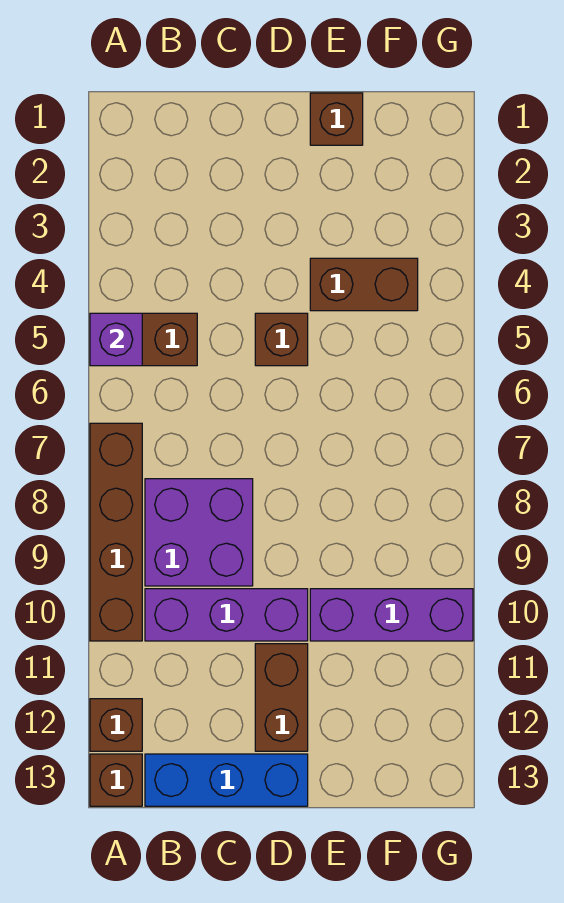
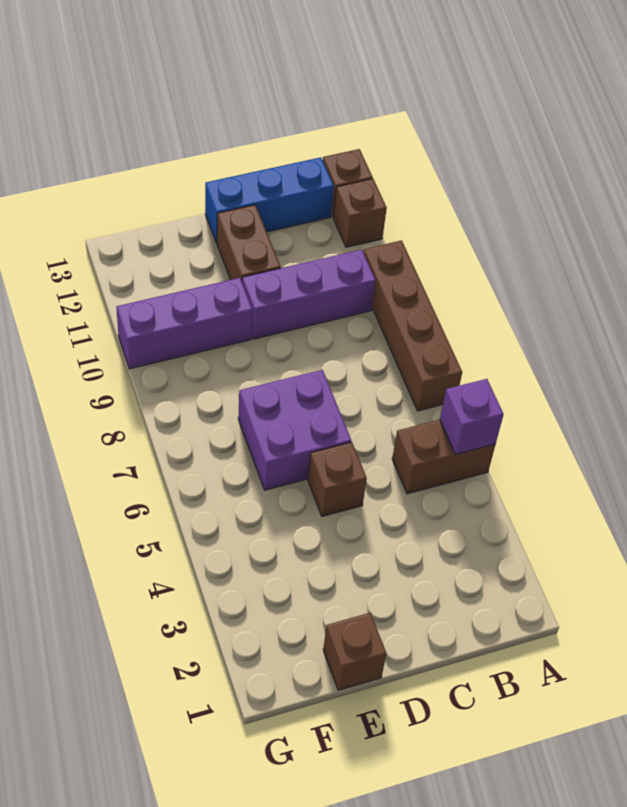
purple brick B8:C9 level 1 -> purple brick D6:E7 level 1
brown brick E4:F4 level 1 -> none

